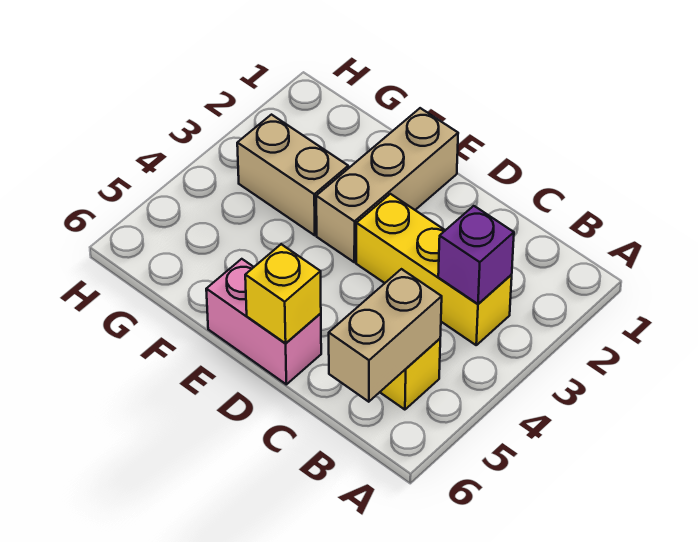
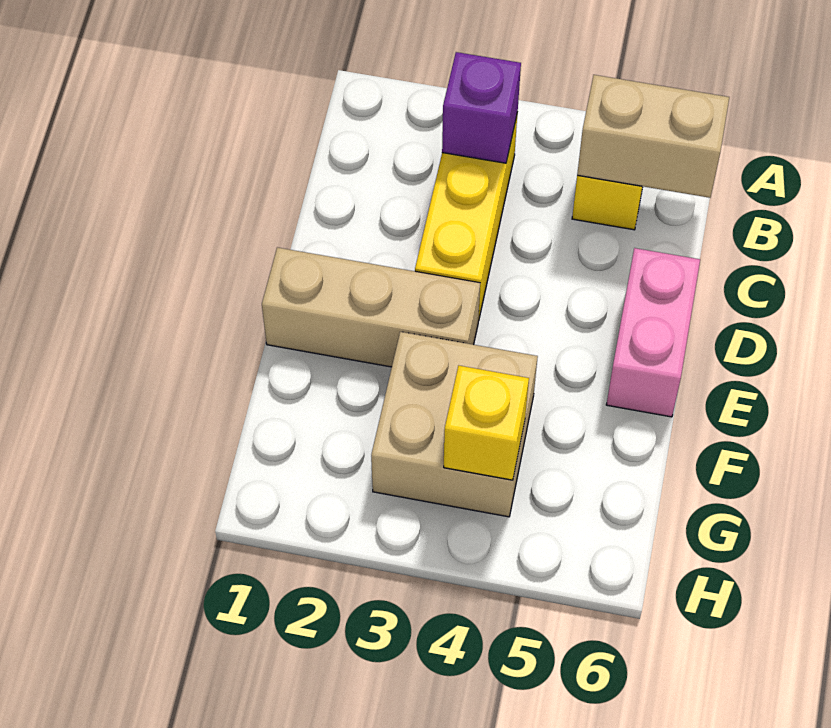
yellow brick D6 level 2 -> yellow brick G4 level 2
tan brick F3:G3 level 1 -> tan brick F3:G4 level 1

